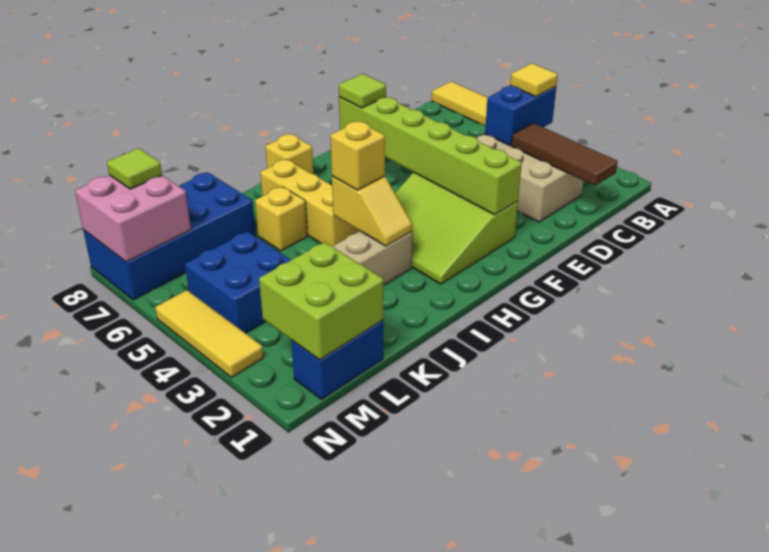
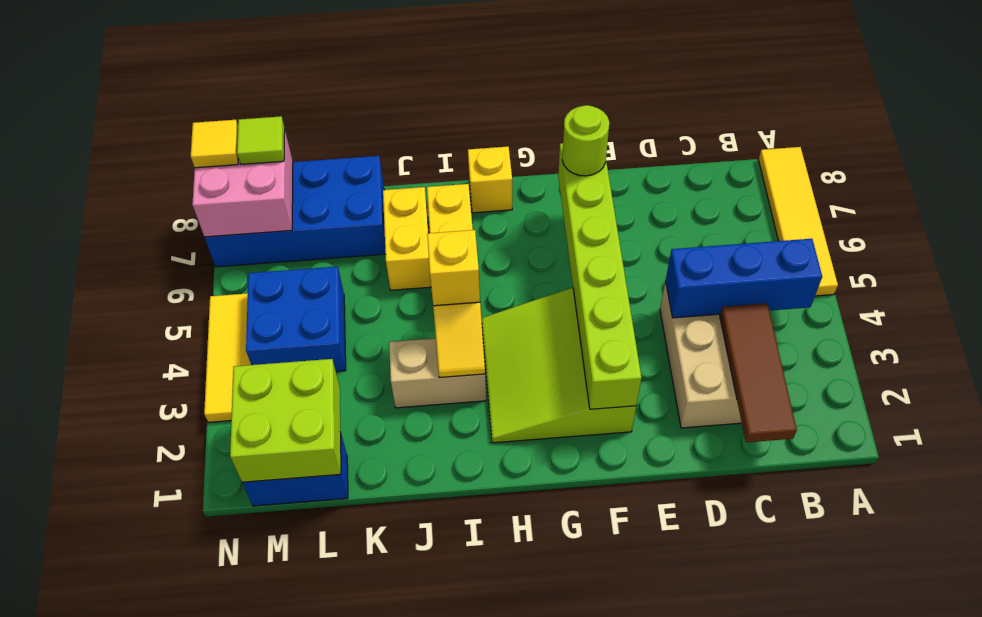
blue brick B4:C4 level 2 -> blue brick B4:D4 level 2
yellow tile B4 level 3 -> yellow tile N8 level 3
lime tile F7 level 3 -> lime round brick F7 level 3
yellow brick J6 level 1 -> yellow brick J6:J7 level 1

